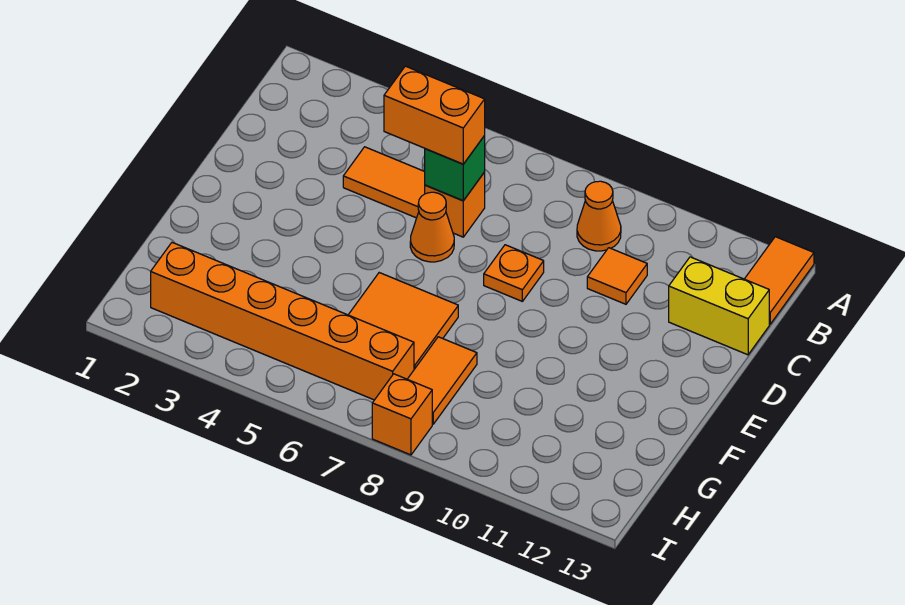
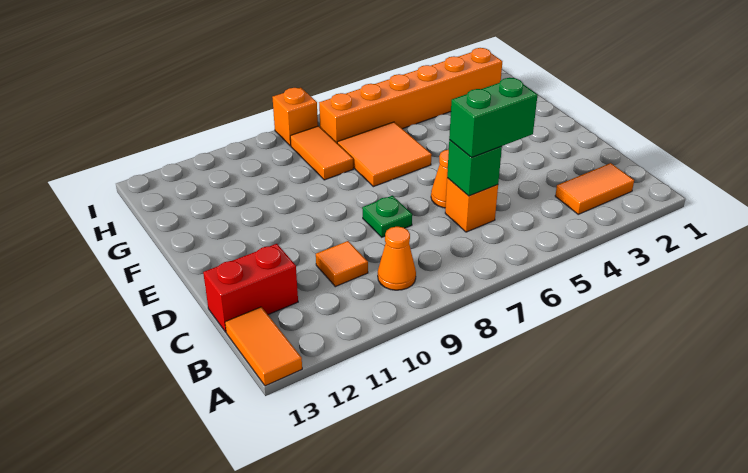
orange tile C4:C5 level 1 -> orange tile B2:B3 level 1
orange brick C5:C6 level 3 -> green brick C5:C6 level 3
yellow brick C12:C13 level 1 -> red brick C12:C13 level 1
orange plate D8 level 1 -> green plate D8 level 1

